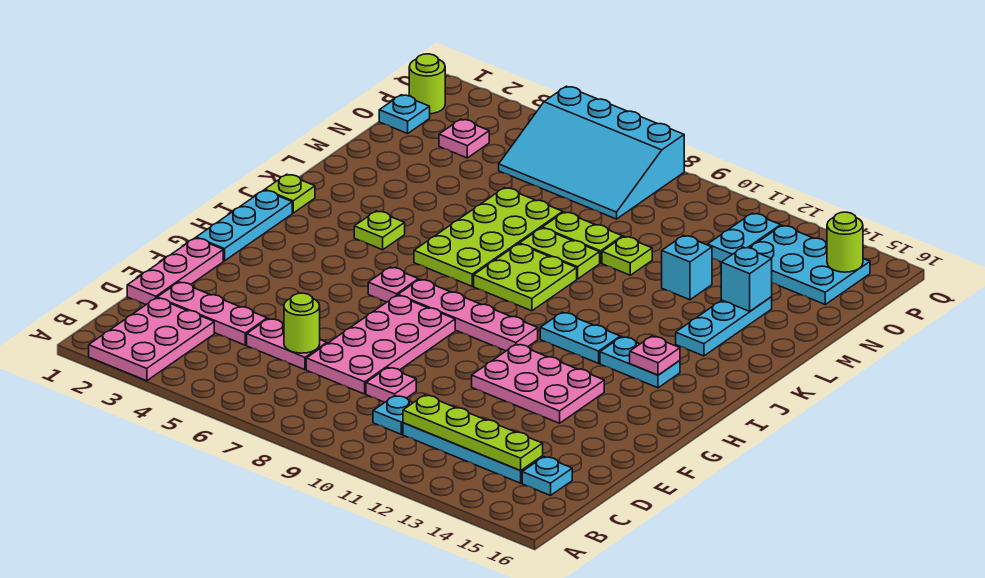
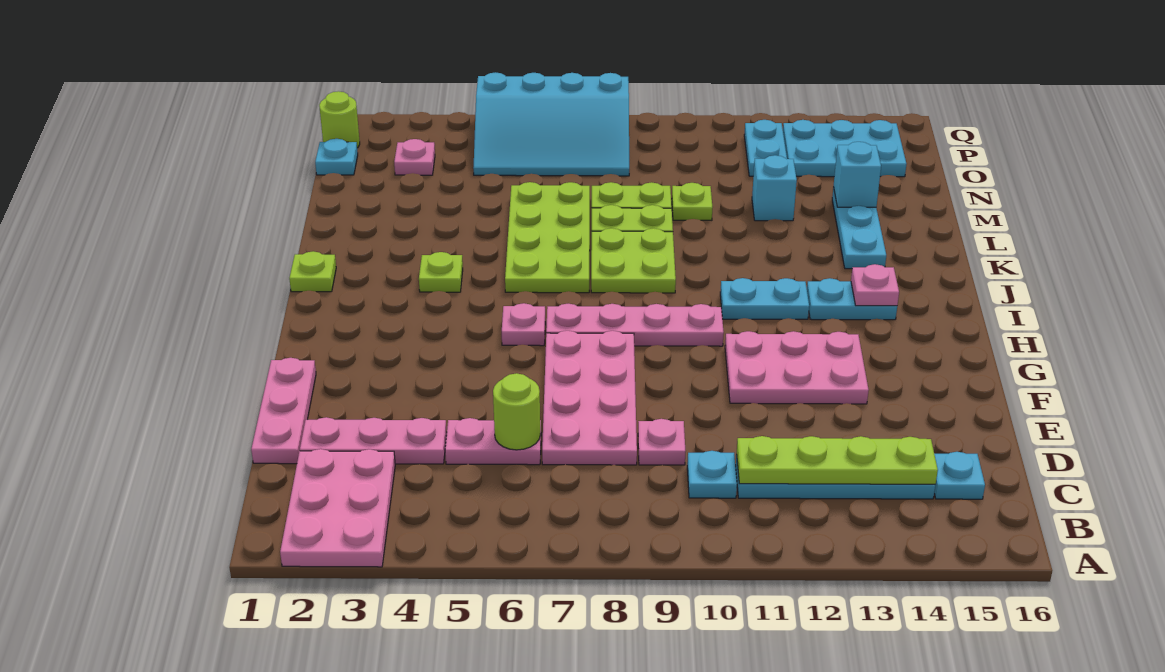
cyan plate G1:I1 level 1 -> none
lime round brick P15 level 2 -> none

